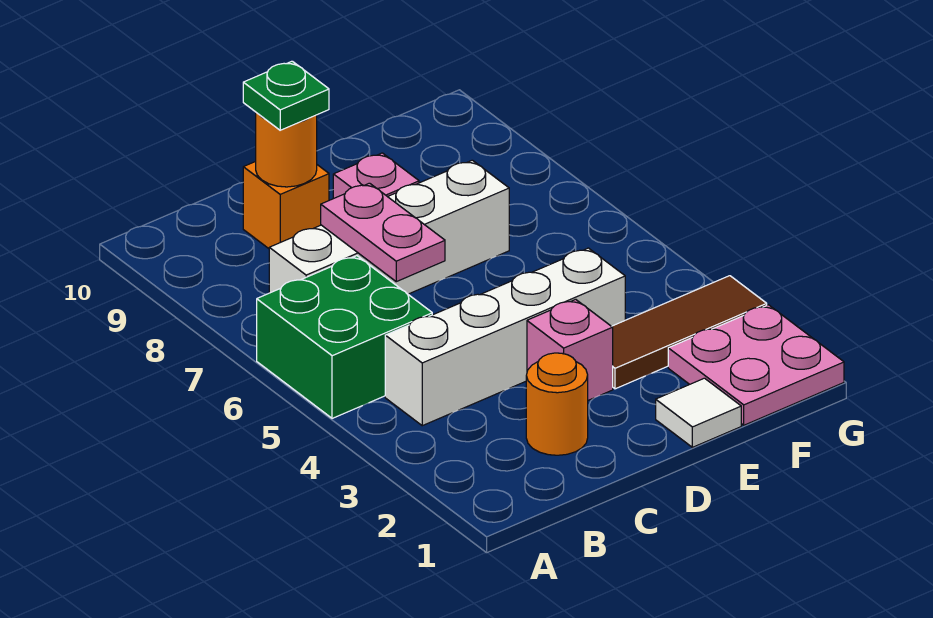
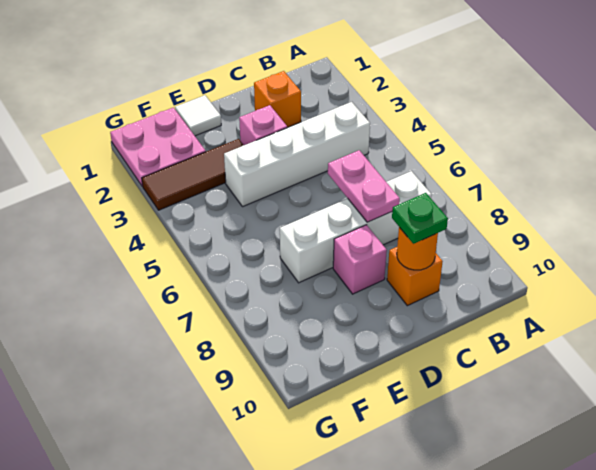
green brick A5:B6 level 1 -> none
orange round brick C2 level 1 -> orange brick C2 level 1

